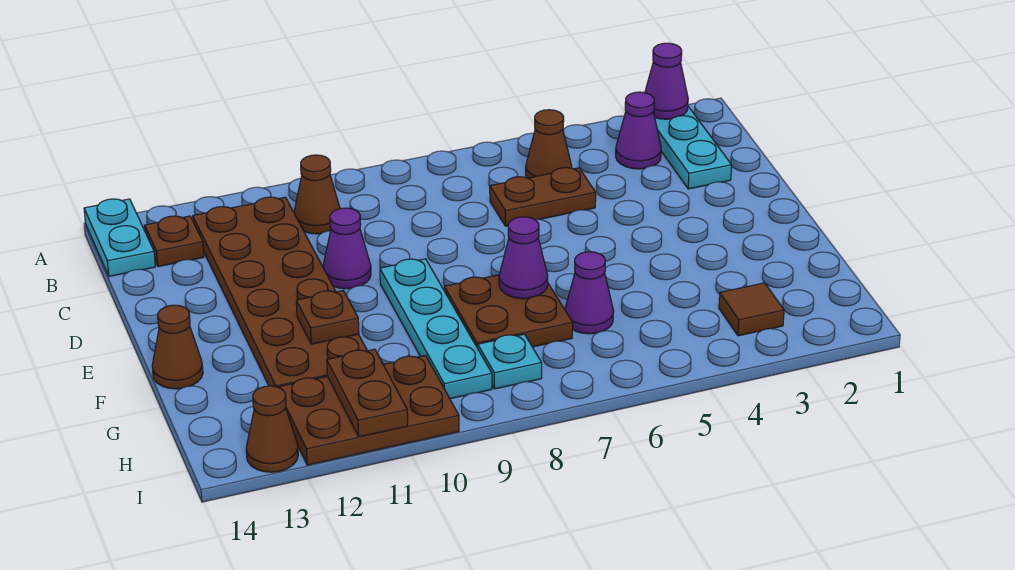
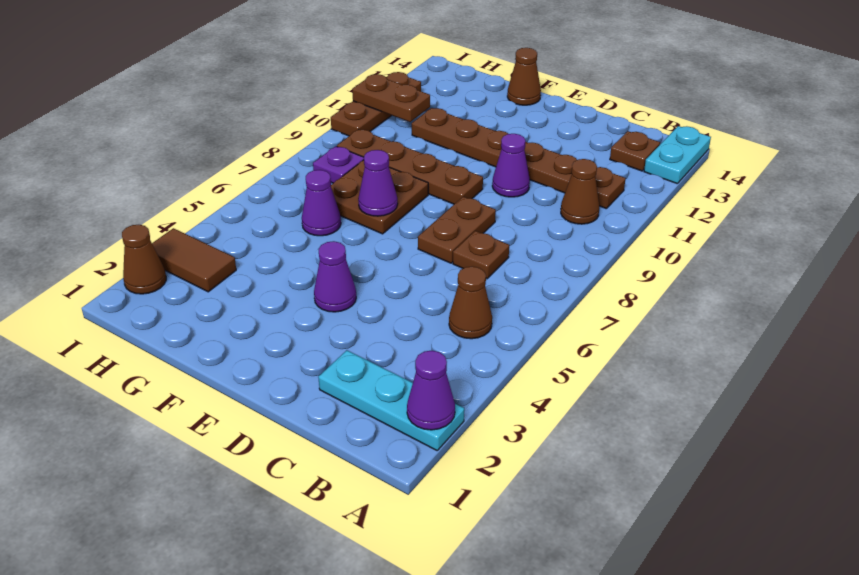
cyan plate A14:B14 level 1 -> cyan plate A13:A14 level 1
purple cone B3 level 1 -> purple cone E4 level 1
brown plate B11:G12 level 1 -> brown plate B11:G11 level 1
brown plate C5:C6 level 1 -> brown plate D7:D8 level 1
cyan plate E9:H9 level 1 -> brown plate E9:H9 level 1
brown plate F11 level 2 -> brown plate C7 level 1
brown tile H3 level 1 -> brown tile H3:I3 level 1
cyan plate H8 level 1 -> purple plate H8 level 1
brown plate H10:I12 level 1 -> brown plate I10:I12 level 1
brown cone I13 level 1 -> brown cone I2 level 1

